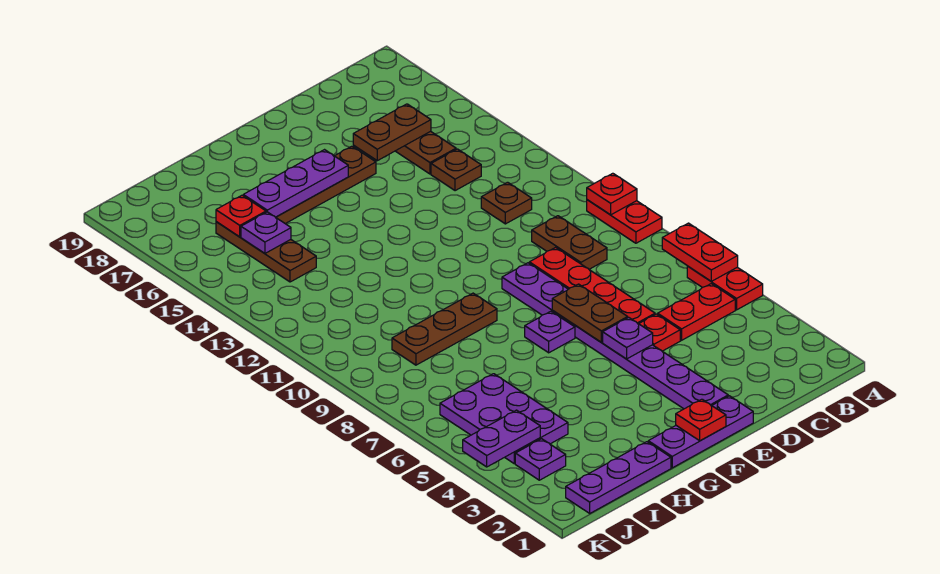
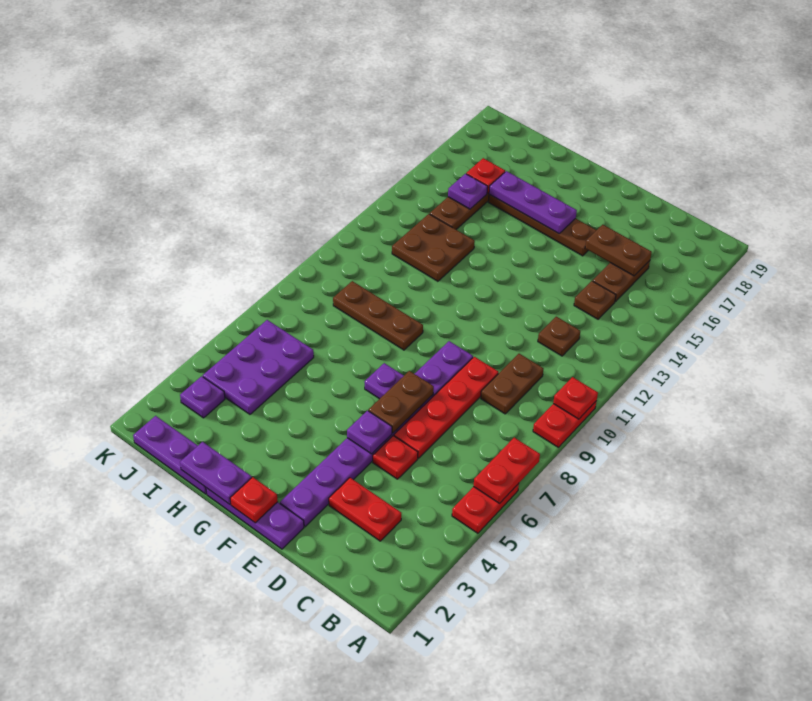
red plate B5:C5 level 1 -> red plate C3:D3 level 1
none -> brown plate H12:I13 level 1
purple plate J4:K4 level 2 -> purple plate G1:H1 level 2

